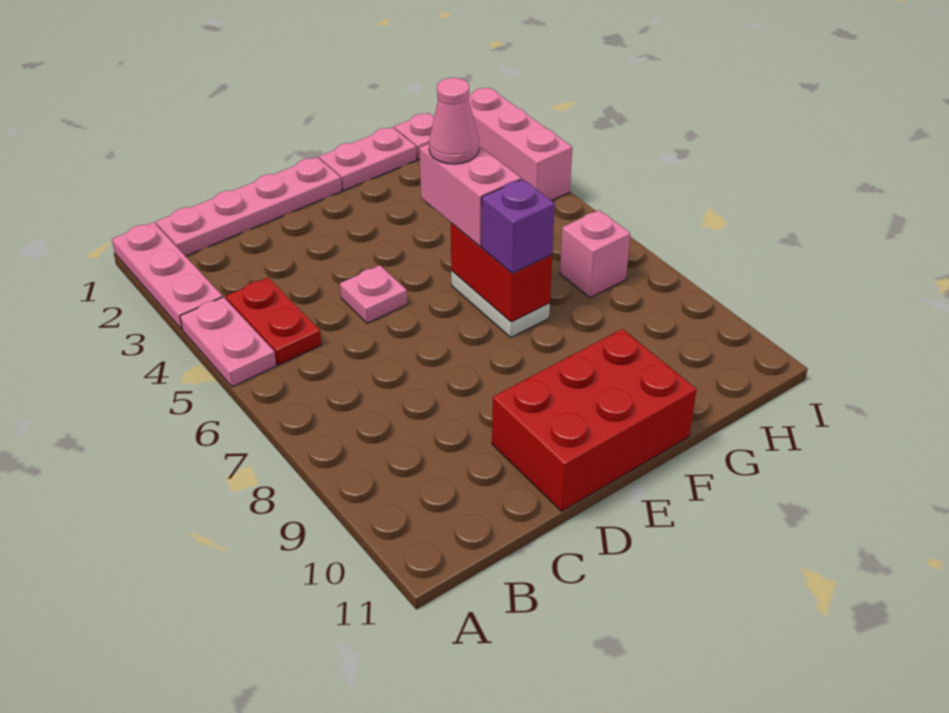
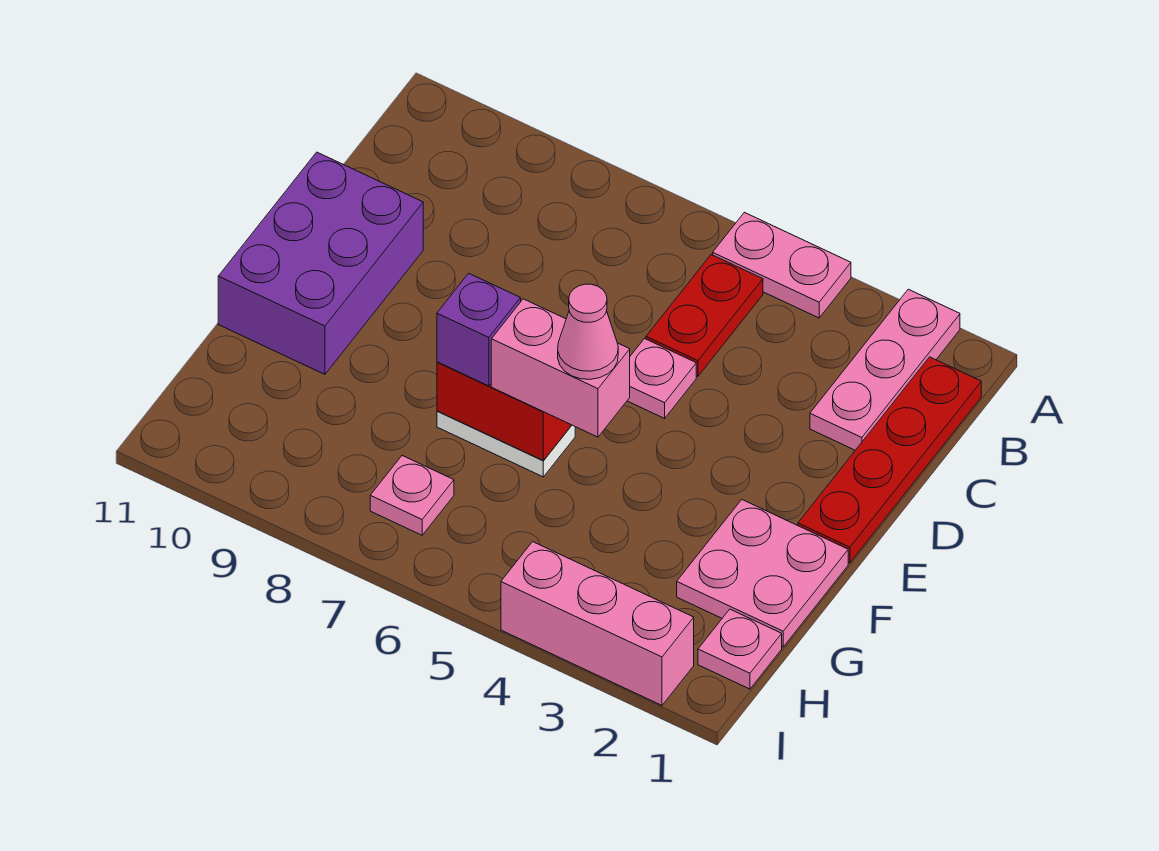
pink plate A1:A3 level 1 -> pink plate A2:C2 level 1
pink plate B1:E1 level 1 -> red plate B1:E1 level 1
red plate B4:B5 level 1 -> red plate B5:C5 level 1
red brick D10:F11 level 1 -> purple brick D10:F11 level 1
pink plate F1:G1 level 1 -> pink plate F1:G2 level 1
pink brick H7 level 1 -> pink plate H7 level 1

